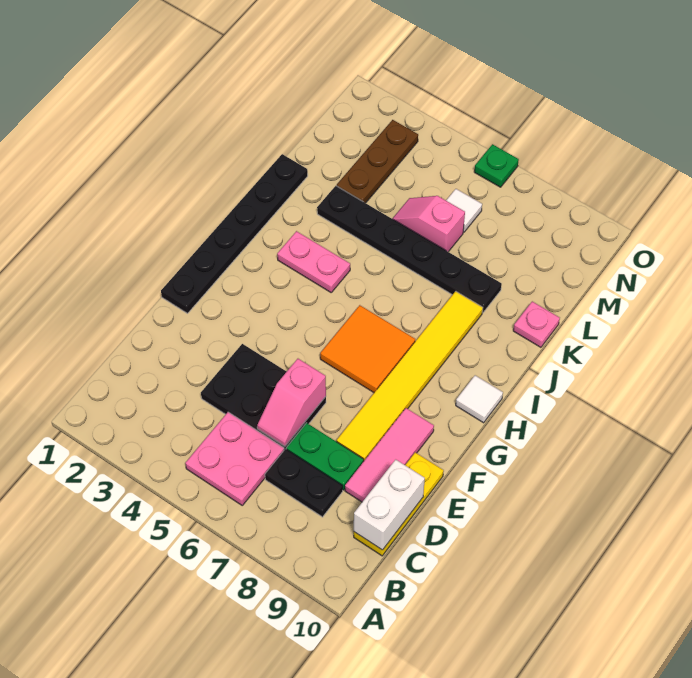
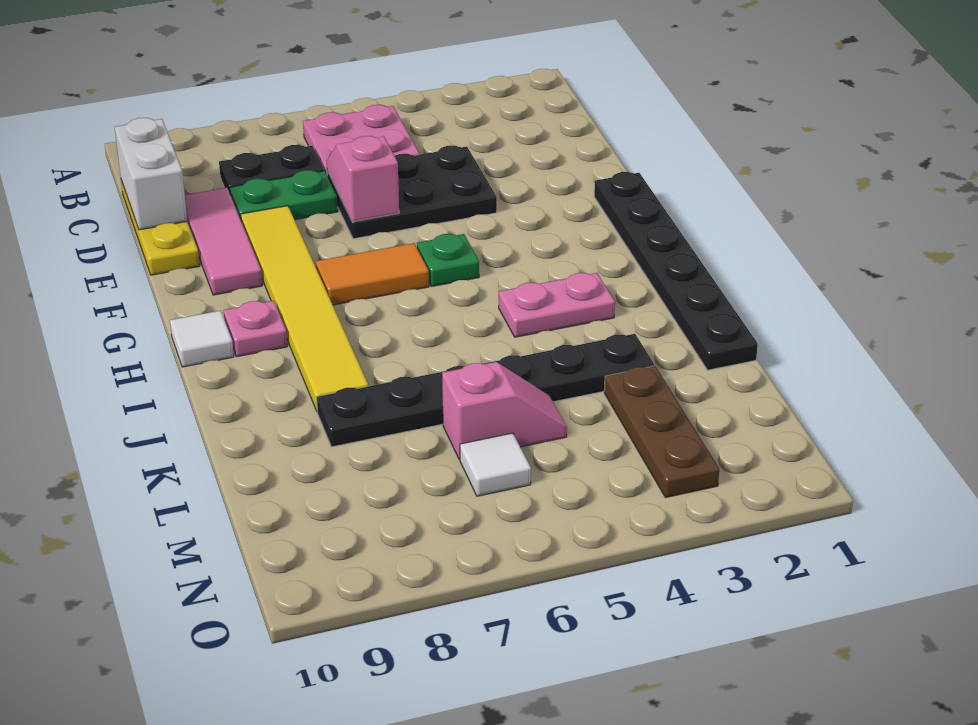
orange tile G6:H7 level 1 -> orange tile G6:G7 level 1
pink plate K10 level 1 -> pink plate H9 level 1
green plate O6 level 1 -> green plate G5 level 1

